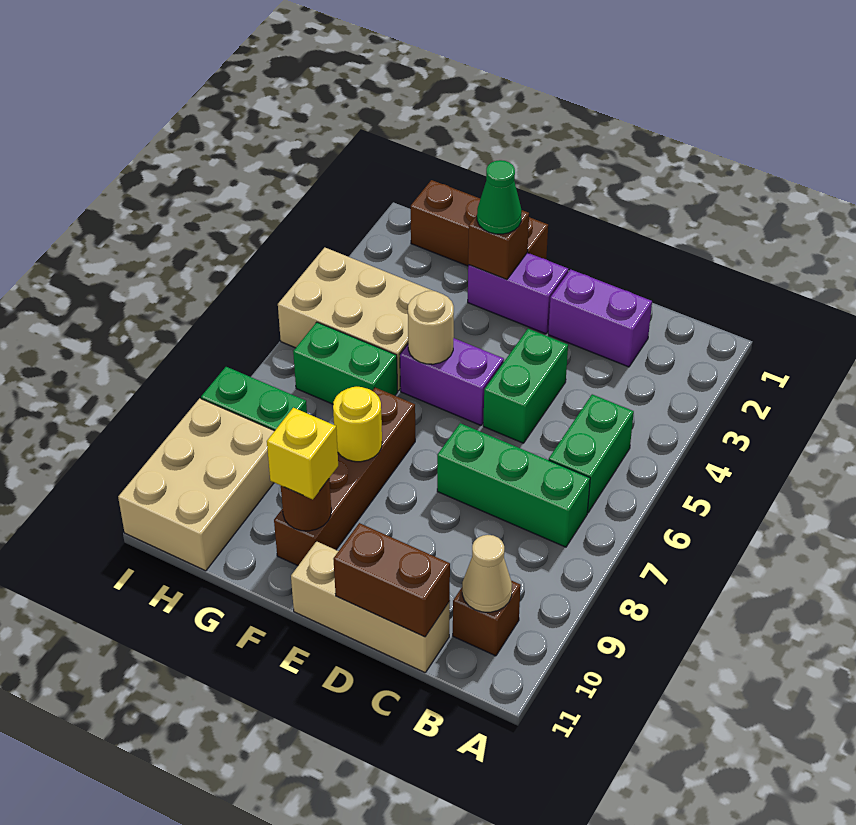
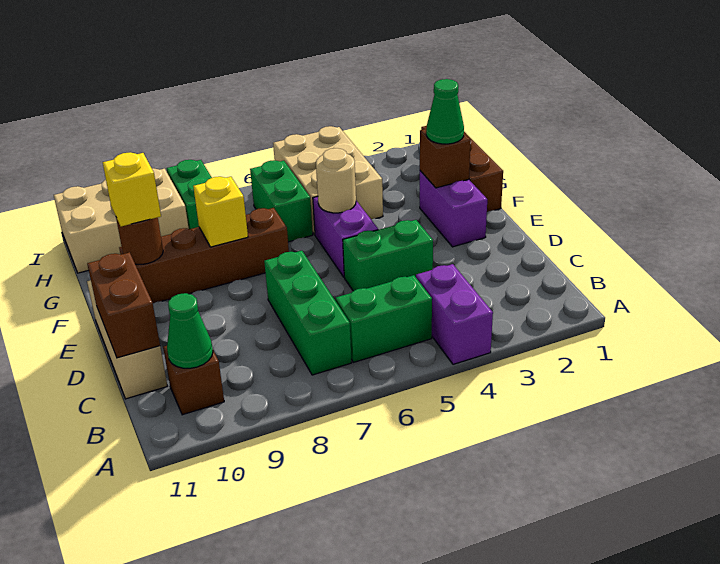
tan cone B10 level 2 -> green cone B10 level 2
purple brick C2:D2 level 1 -> purple brick A4:B4 level 1
yellow round brick F8 level 2 -> yellow brick F8 level 2

